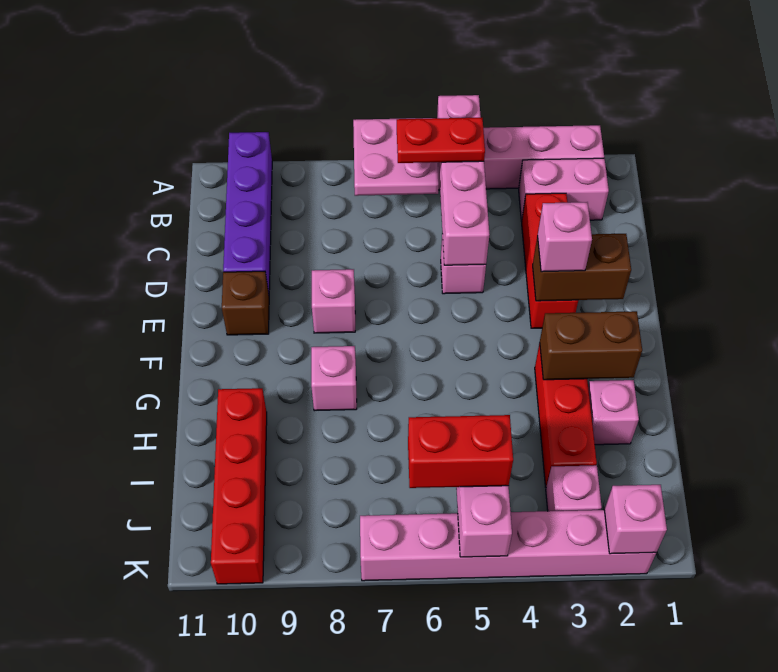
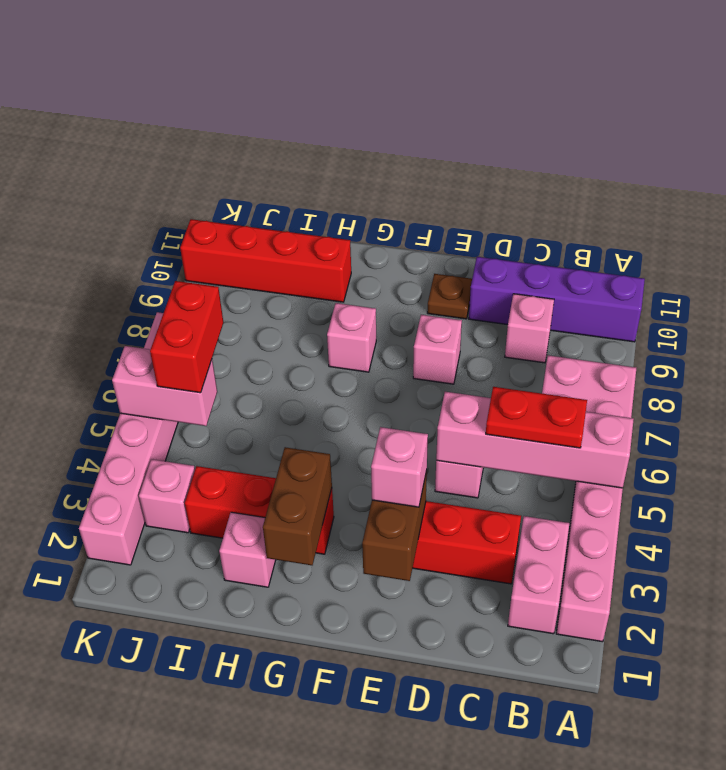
red plate B5:B6 level 3 -> red plate B5:C5 level 3
brown brick E10 level 1 -> brown plate E10 level 1
pink brick K2 level 2 -> pink brick C9 level 1

